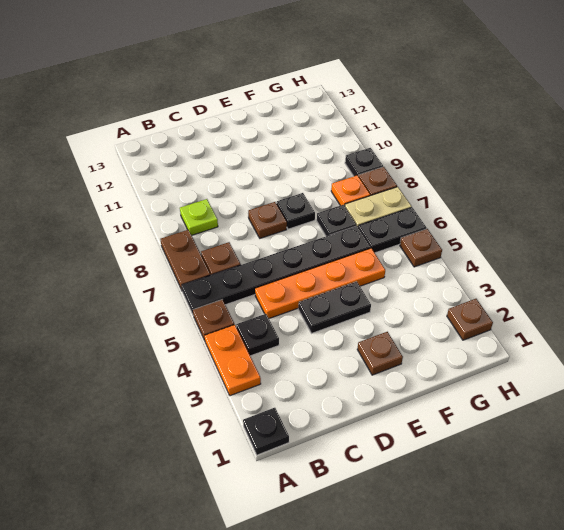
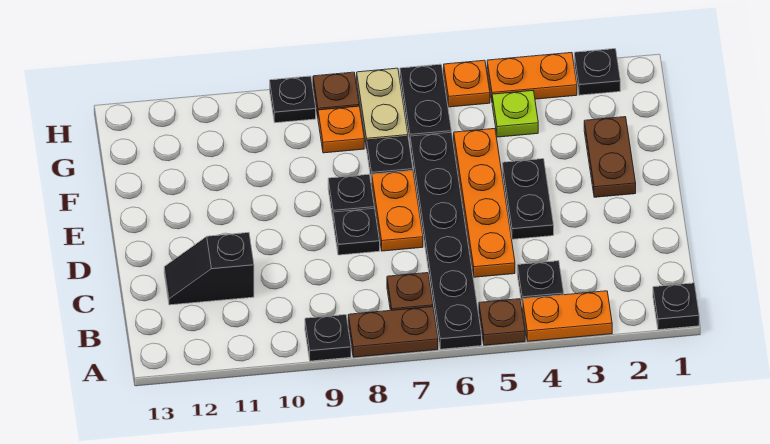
none -> black plate A9 level 1
lime plate B9 level 1 -> lime plate G4 level 1
none -> black slope C11:C12 level 1 top 11
none -> orange plate D7:E7 level 1
brown plate D8 level 1 -> black plate D8 level 1
brown plate E2 level 1 -> brown plate E2:F2 level 1
brown plate H2 level 1 -> black plate H2 level 1
none -> orange plate H3:H4 level 1
brown plate H5 level 1 -> orange plate H5 level 1

